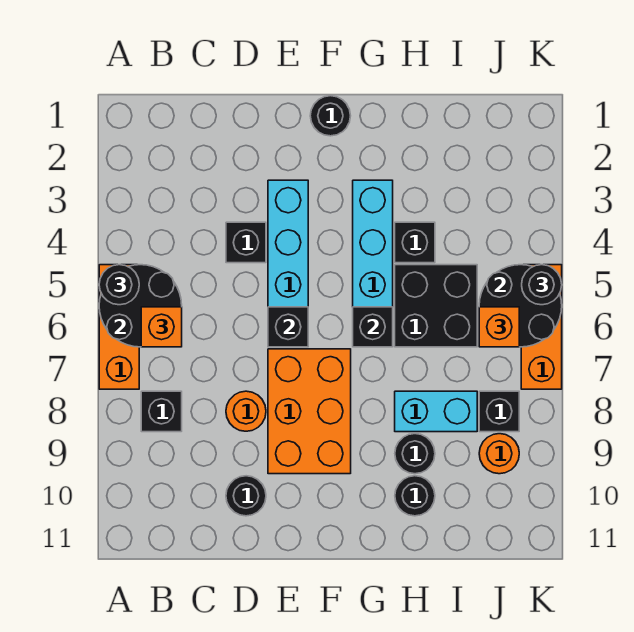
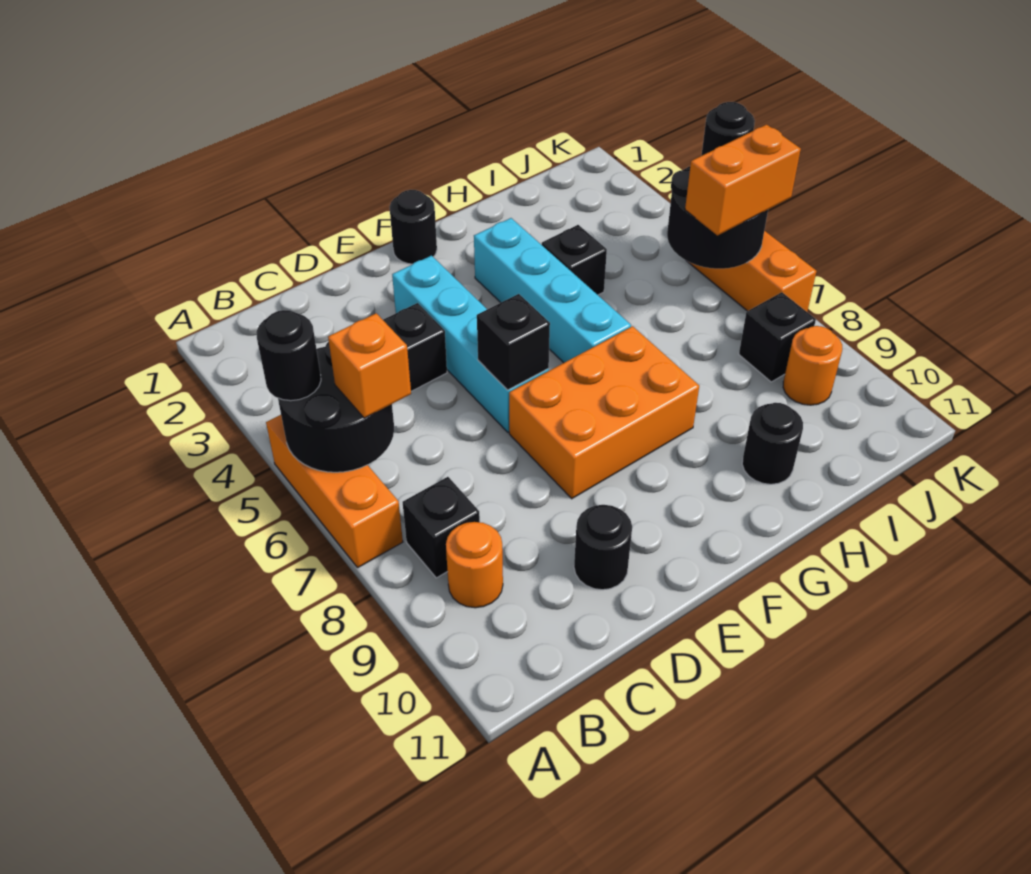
orange round brick D8 level 1 -> orange round brick B9 level 1
orange brick E7:F9 level 1 -> orange brick E7:G8 level 1
black brick G6 level 2 -> none
black brick H5:I6 level 1 -> none
cyan brick H8:I8 level 1 -> none
black round brick H9 level 1 -> none
orange brick J6 level 3 -> orange brick J6:K6 level 3

